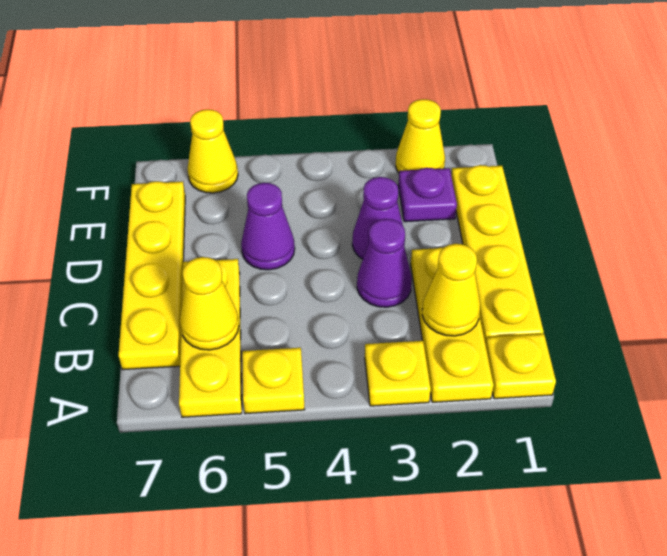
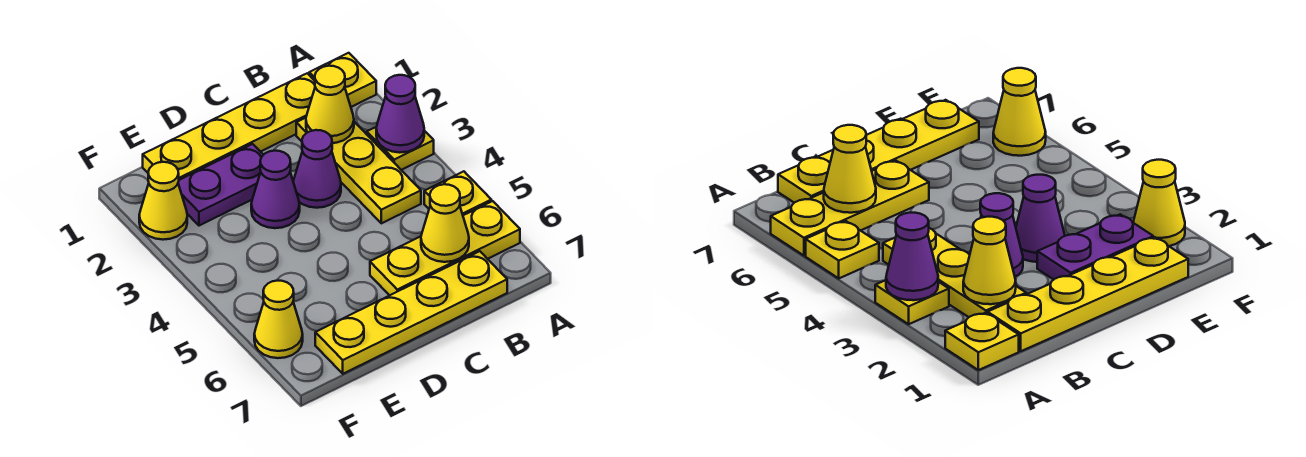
yellow plate A2:C2 level 1 -> yellow plate B2:B4 level 1
purple cone D5 level 1 -> purple cone A3 level 2
purple plate E2 level 1 -> purple plate D2:E2 level 1

